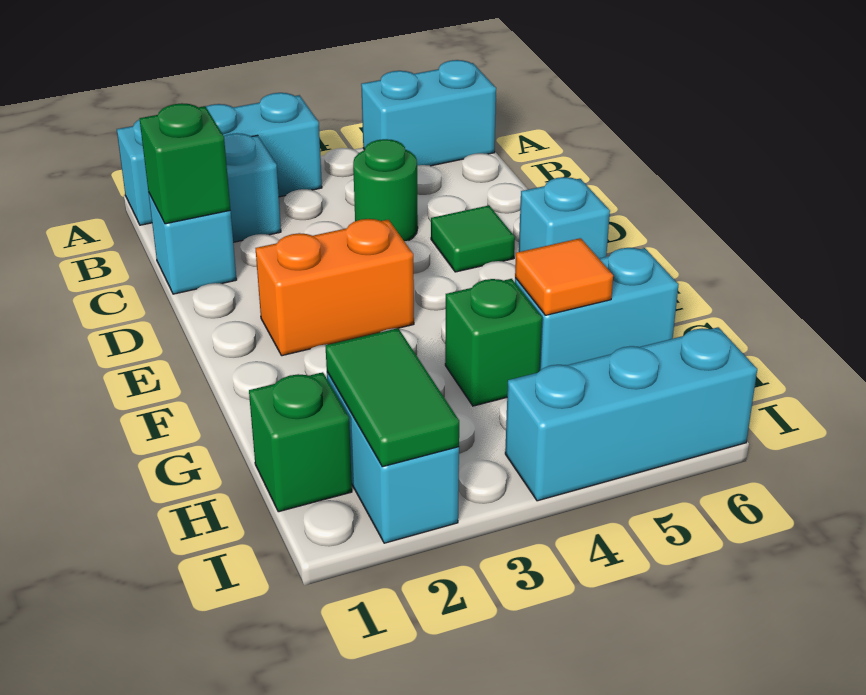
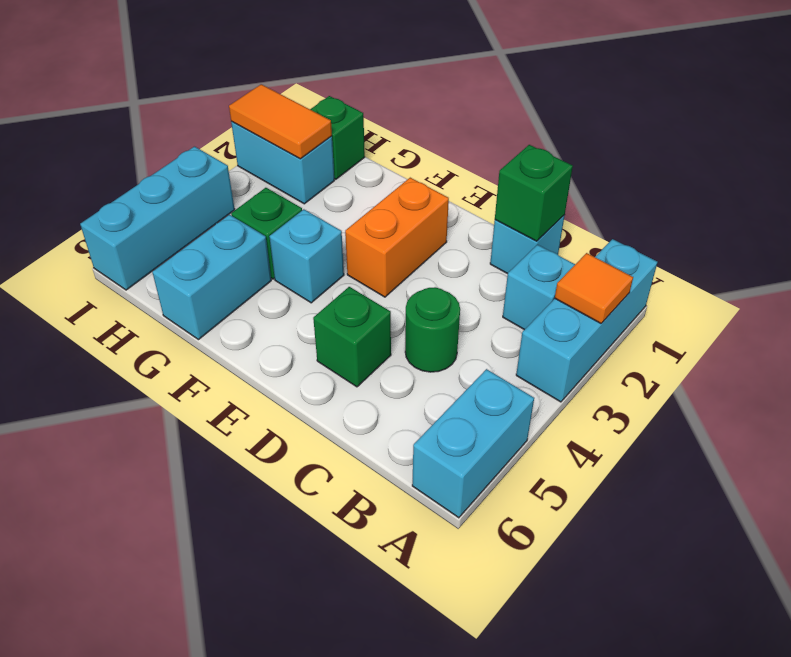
green tile D5 level 1 -> green brick D5 level 1
cyan brick E6 level 1 -> cyan brick F4 level 1
orange tile G5 level 2 -> orange tile A2 level 2
green tile H2:I2 level 2 -> orange tile H2:I2 level 2

